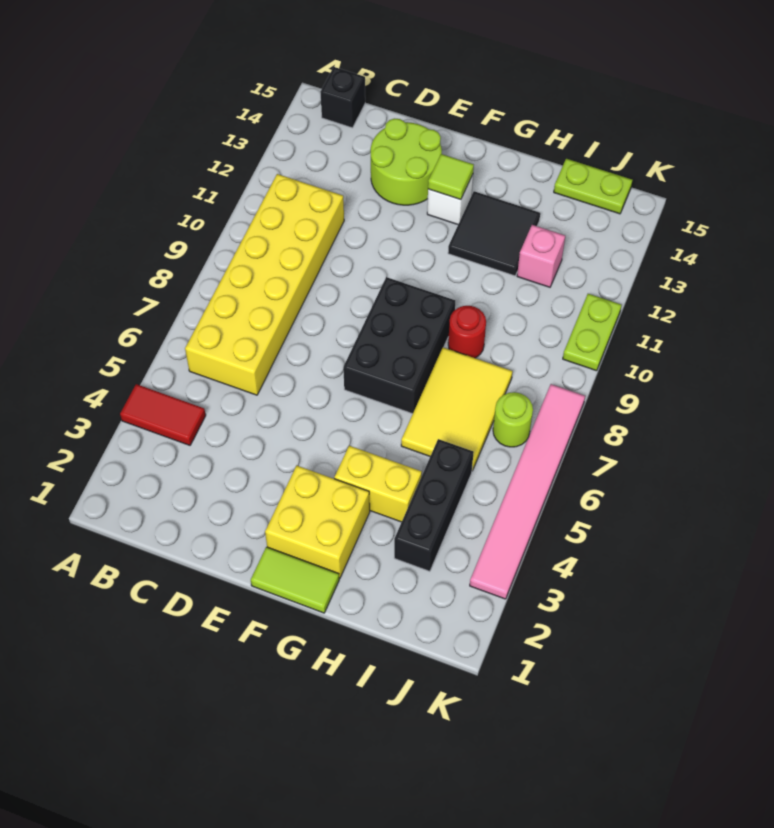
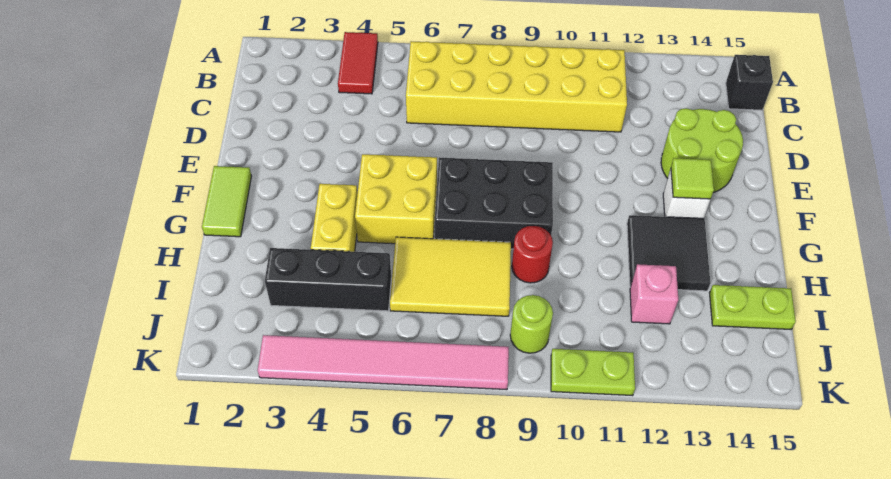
yellow brick F2:G3 level 1 -> yellow brick F5:G6 level 1
lime plate I15:J15 level 1 -> lime plate I14:I15 level 1
lime round brick J7 level 1 -> lime round brick J9 level 1

